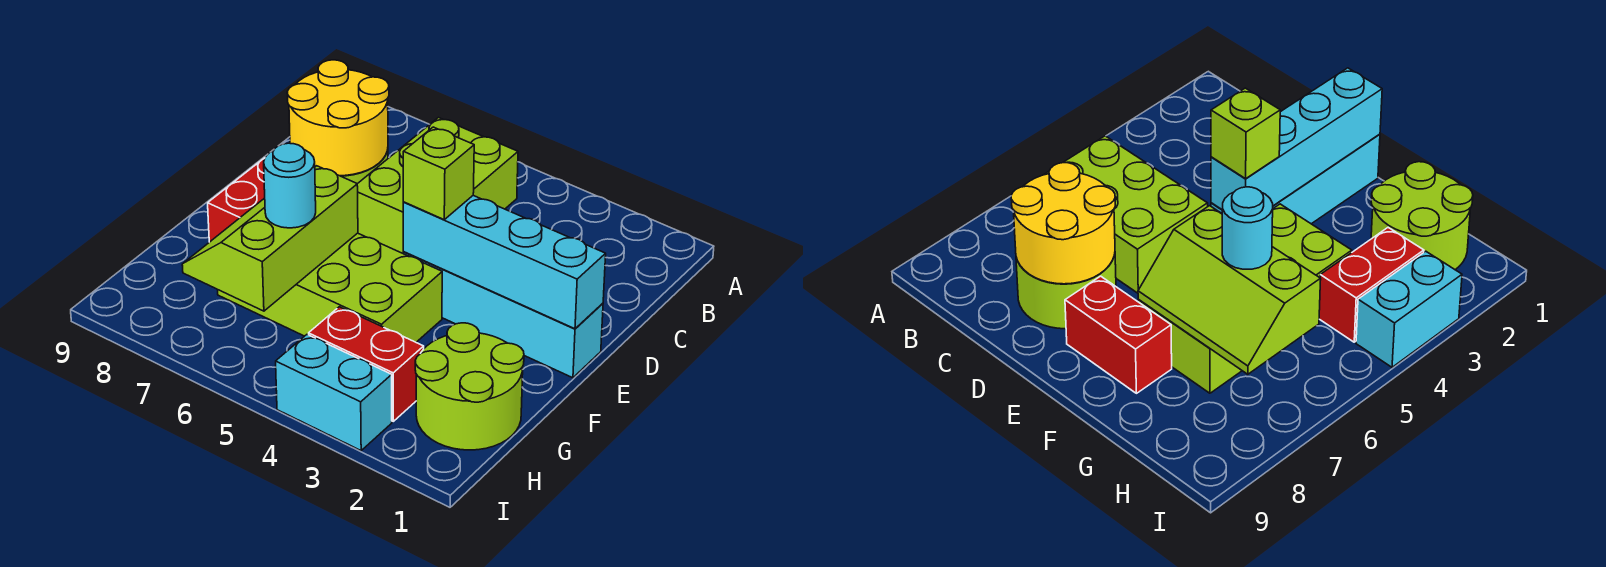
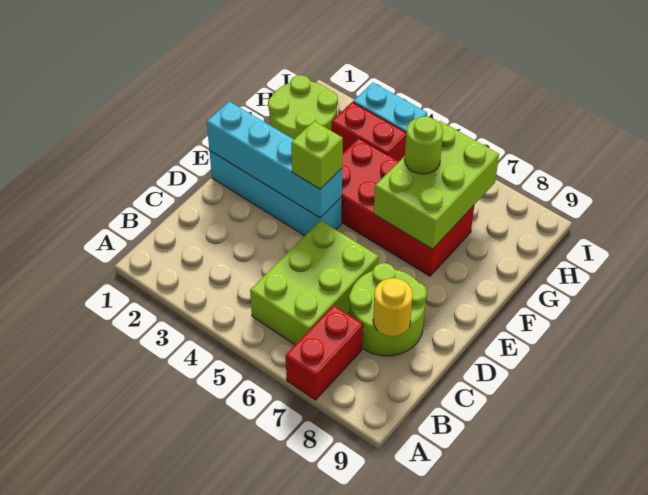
yellow round brick C7:D8 level 2 -> yellow round brick C8 level 2
red brick E8:F8 level 1 -> red brick A7:B7 level 1
lime brick F4:G7 level 1 -> red brick F4:G7 level 1
lime slope F6:H7 level 2 top 6 -> lime brick F6:H7 level 2
cyan round brick G6 level 3 -> lime round brick G6 level 3

